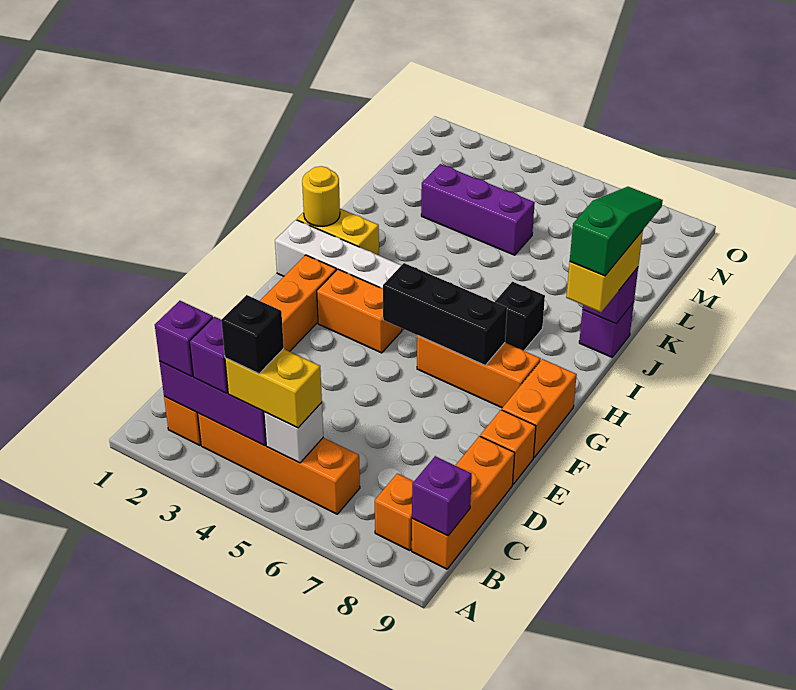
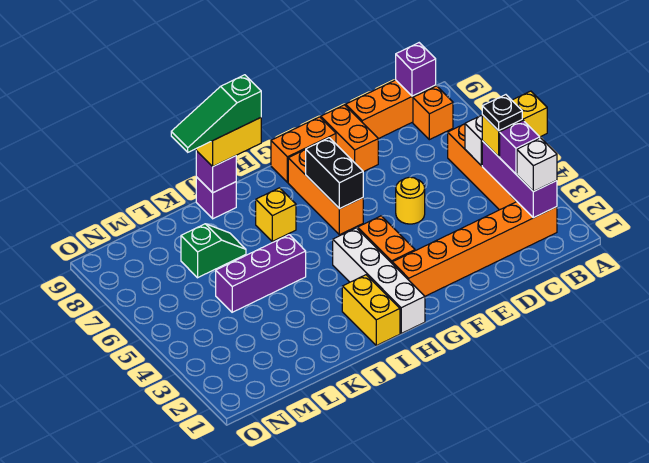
purple brick B2 level 3 -> white brick B2 level 3
yellow brick B4:B5 level 3 -> yellow brick A4:B4 level 3
black brick B4 level 4 -> black plate B4 level 4
orange brick E9 level 1 -> orange brick E8:E9 level 1
black brick G5:G7 level 2 -> black brick G6:G7 level 2
yellow round brick I1 level 2 -> yellow round brick E5 level 1
black brick I7 level 1 -> yellow brick I7 level 1
none -> green slope K7:L7 level 1 top L
purple brick L3:L5 level 1 -> purple brick J5:L5 level 1

